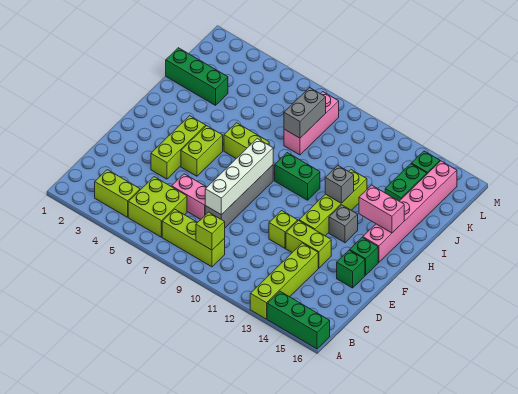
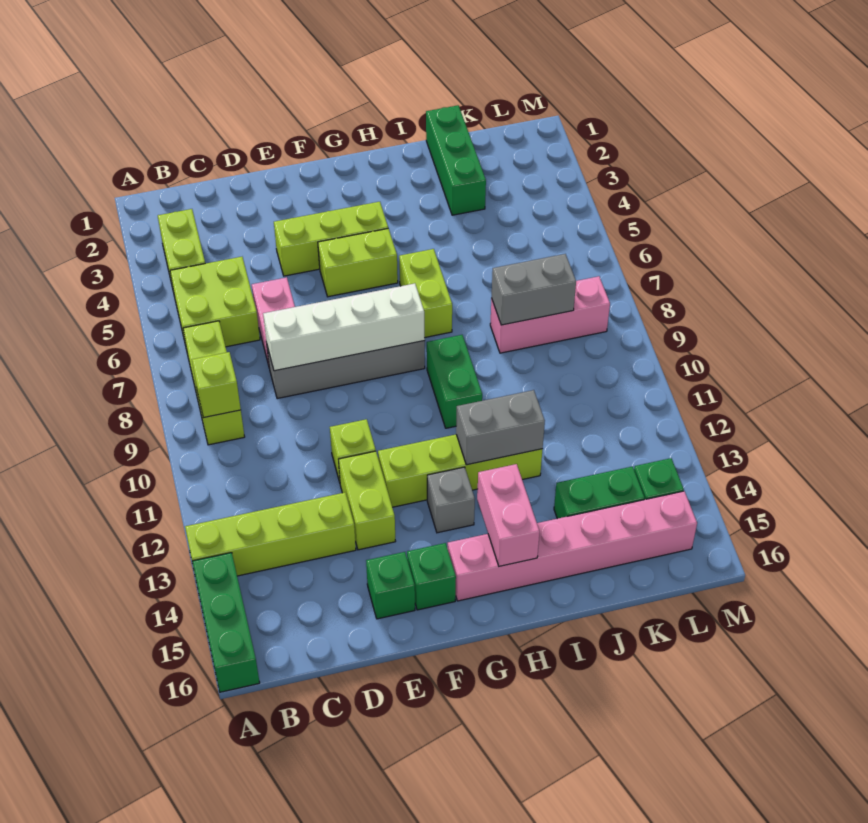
grey brick H12 level 2 -> grey brick H12:I12 level 2

